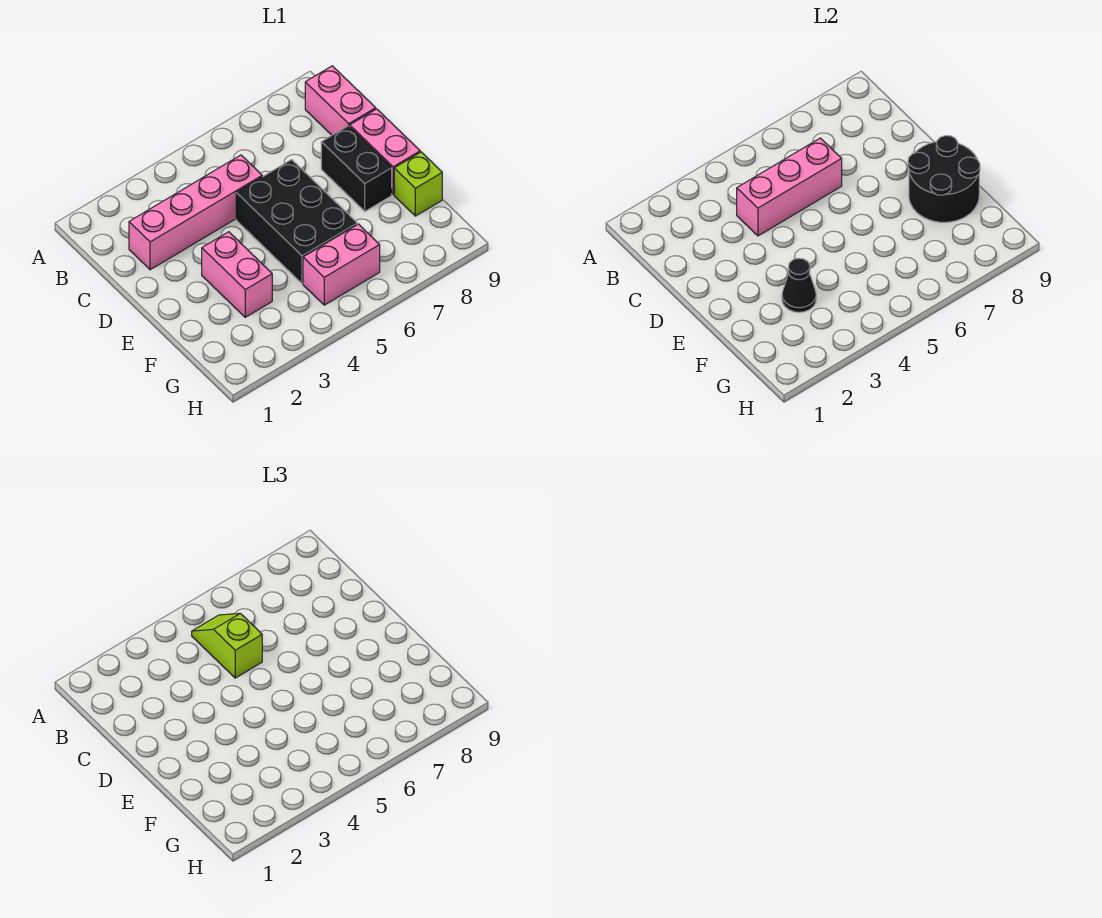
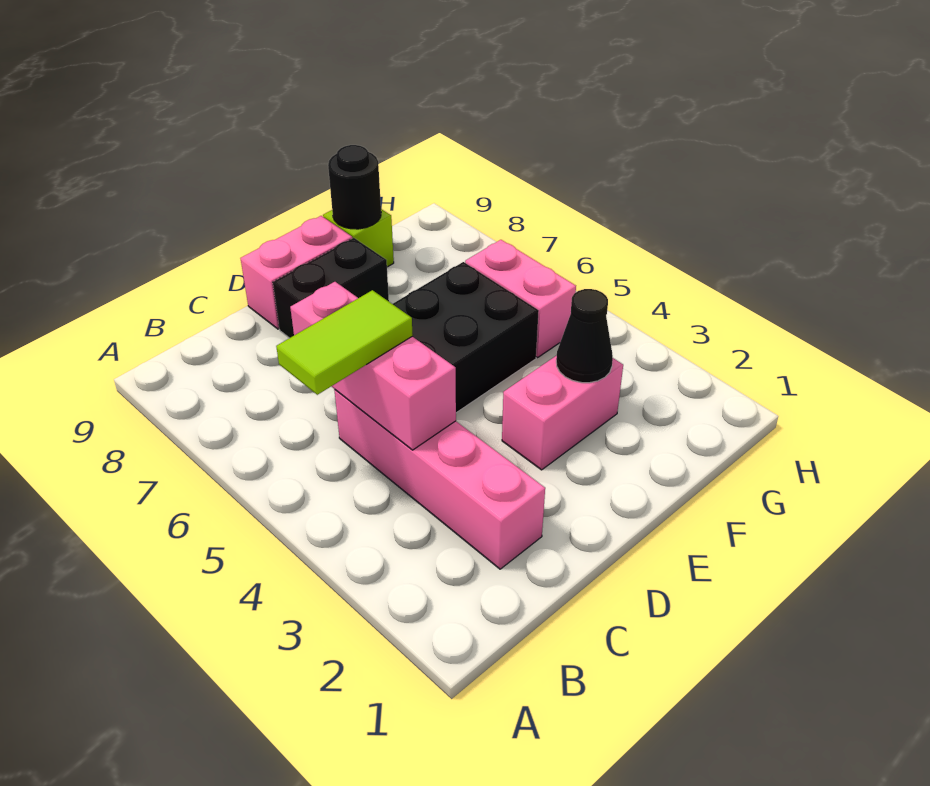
lime slope B5:C5 level 3 top C -> lime tile B5:C5 level 3
pink brick B9:C9 level 1 -> none
black round brick E8:F9 level 2 -> black round brick F9 level 2

